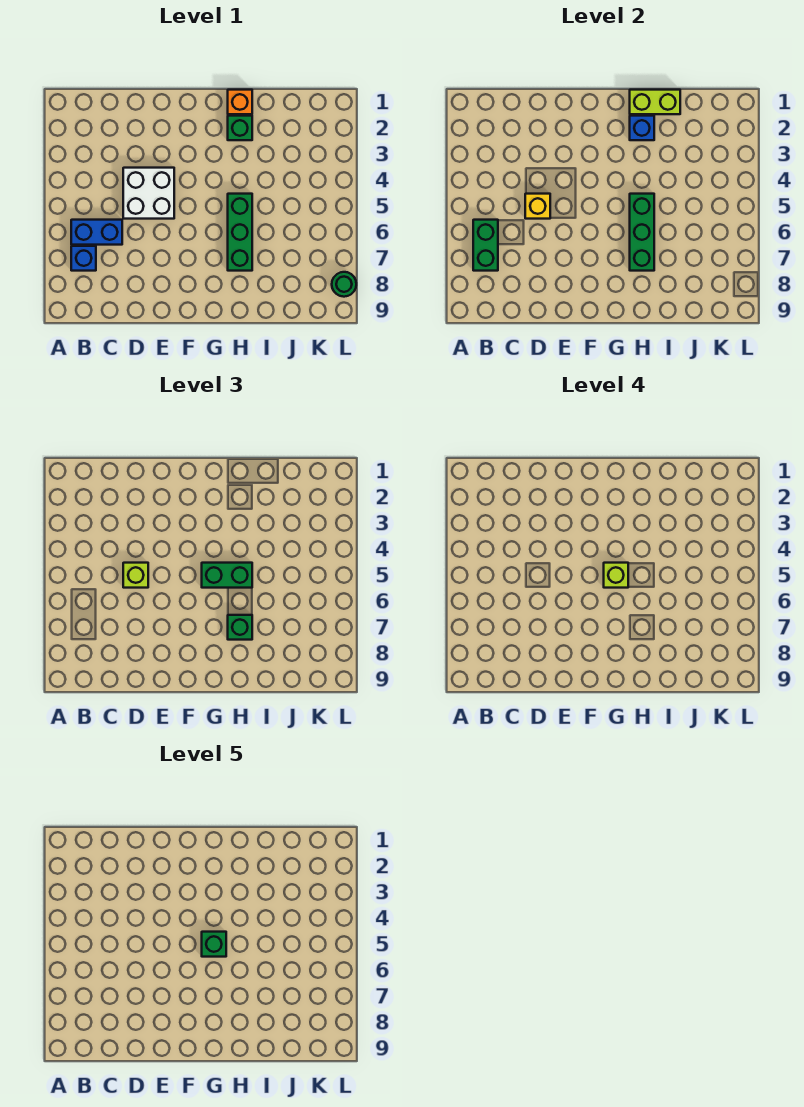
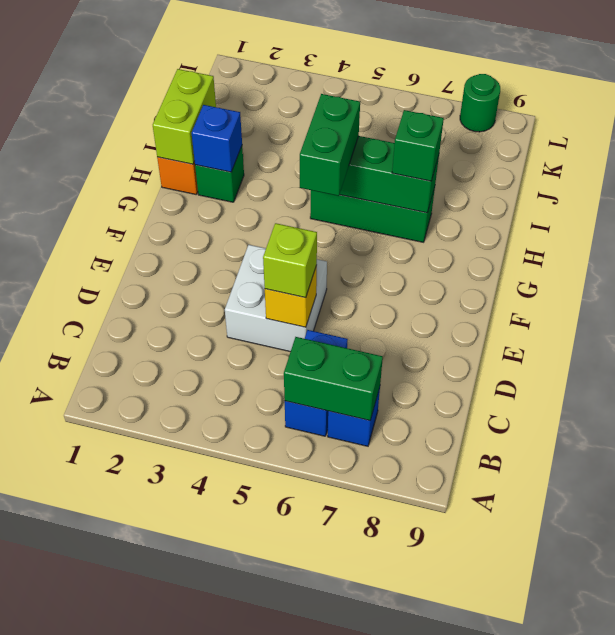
lime brick G5 level 4 -> none
green brick G5 level 5 -> none

